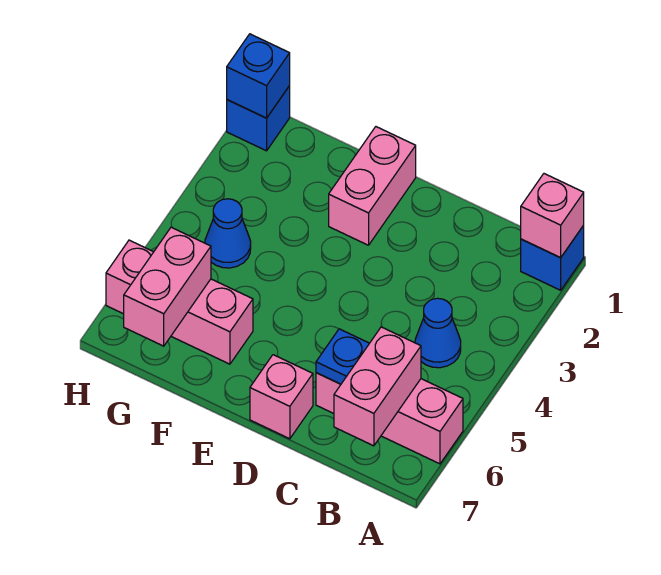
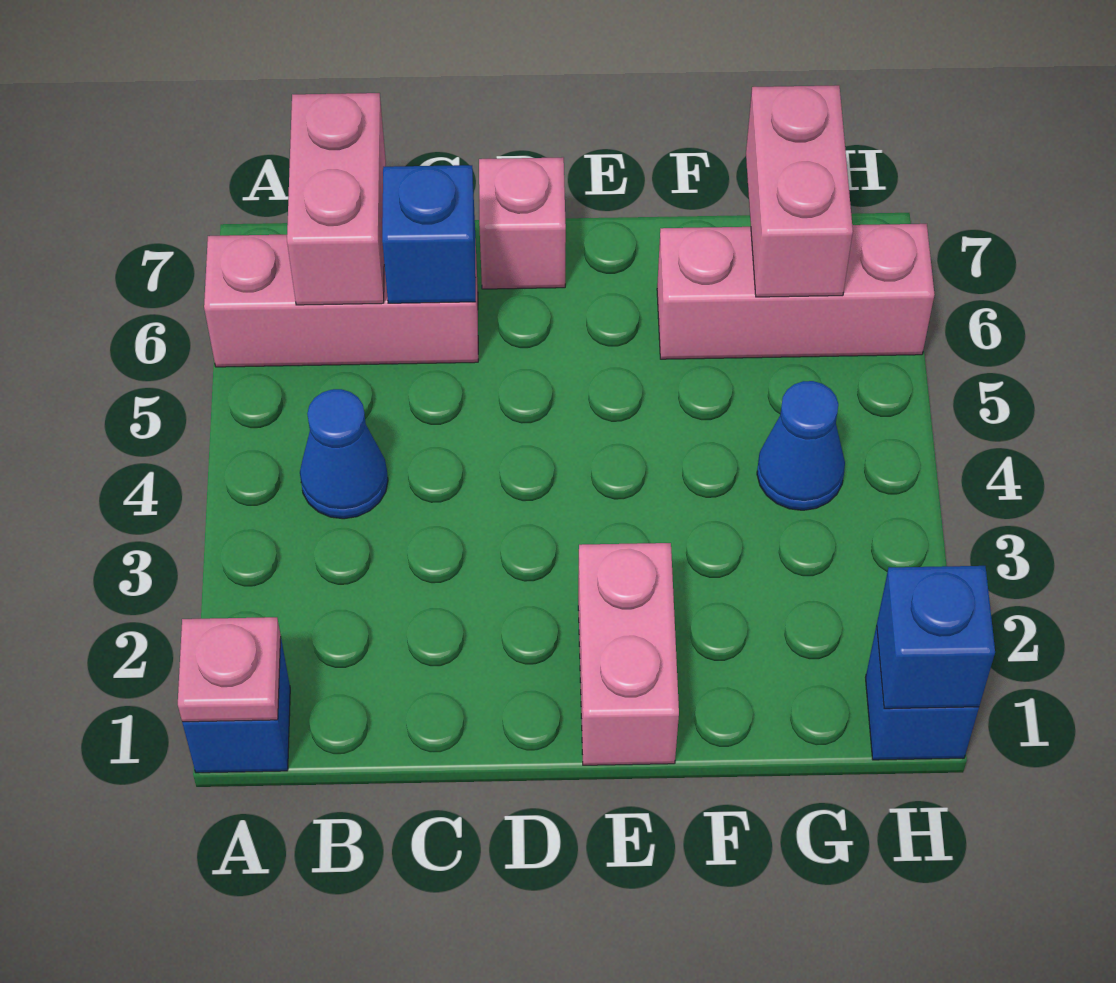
pink brick A1 level 2 -> pink plate A1 level 2
blue plate C6 level 2 -> blue brick C6 level 2

